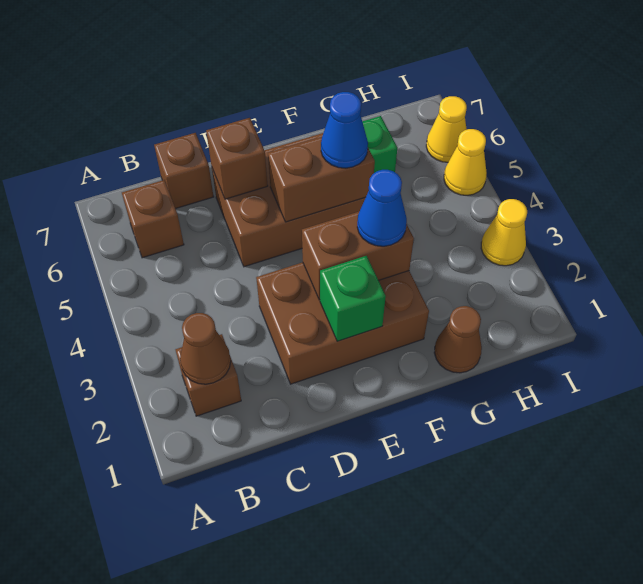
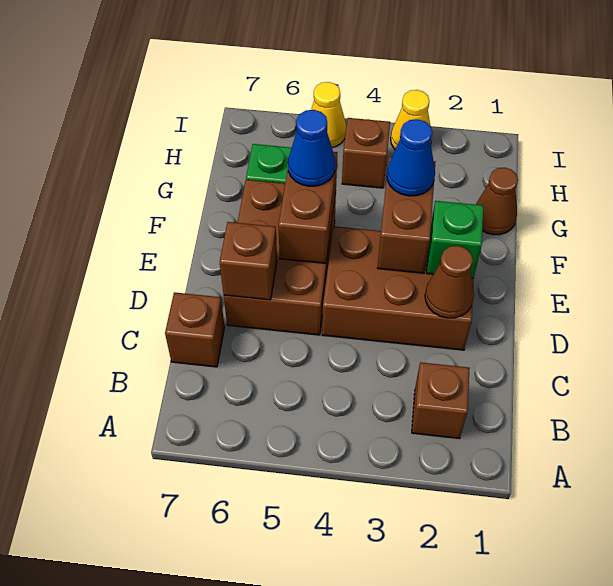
brown cone B2 level 2 -> brown cone D2 level 2
brown brick B6 level 1 -> brown brick H4 level 1
brown brick D2:F3 level 1 -> brown brick D2:E4 level 1
yellow cone I6 level 1 -> none

